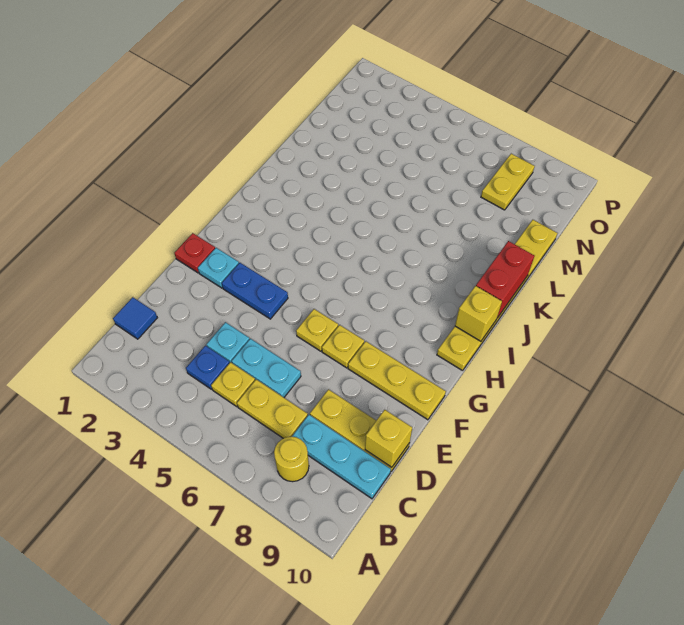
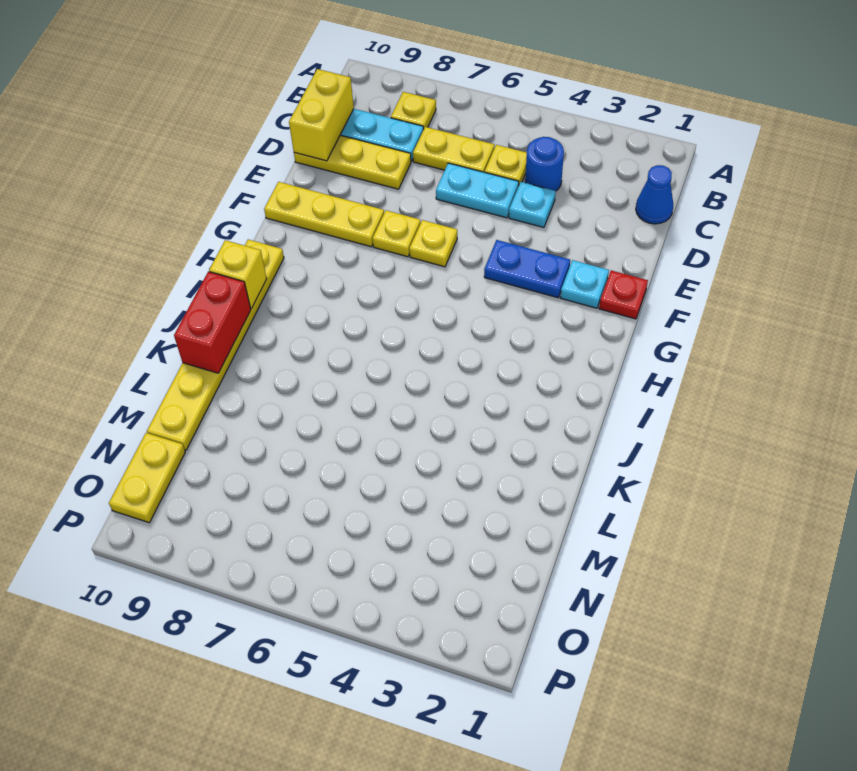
yellow round brick B8 level 1 -> yellow plate B8 level 1
blue tile C1 level 1 -> blue cone C1 level 1
blue plate C4 level 1 -> blue round brick C4 level 1
yellow brick D10 level 2 -> yellow brick C10:D10 level 2
yellow plate N8:O8 level 1 -> yellow plate N10:O10 level 1

